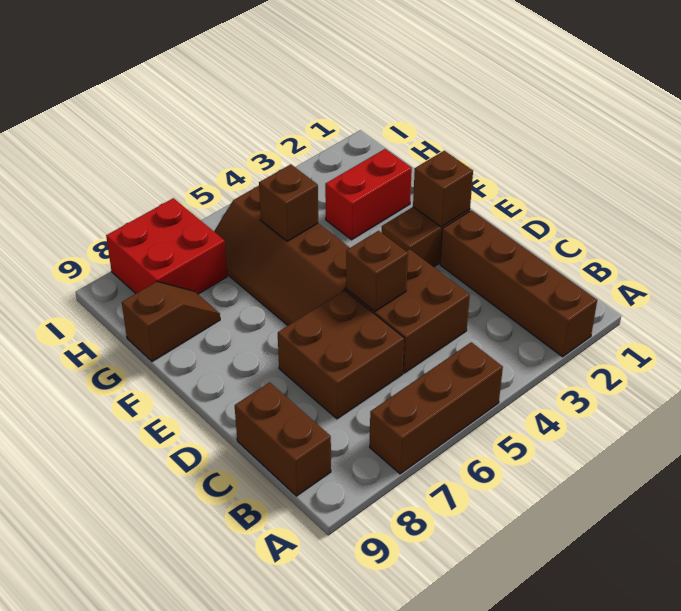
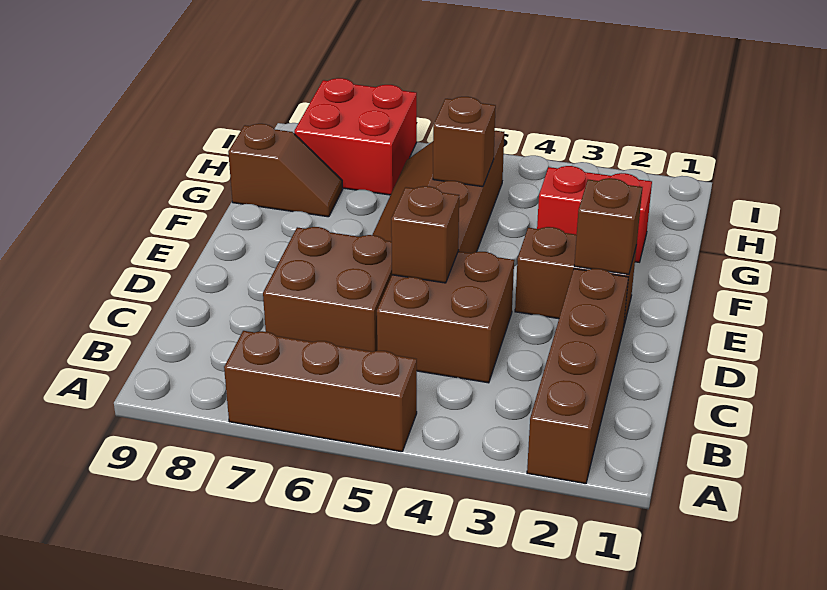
brown brick B9:C9 level 1 -> none

